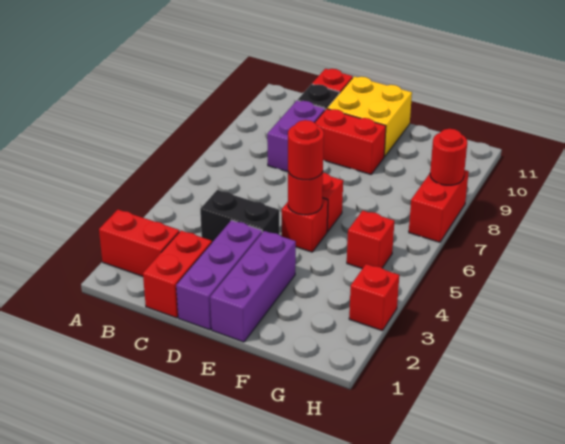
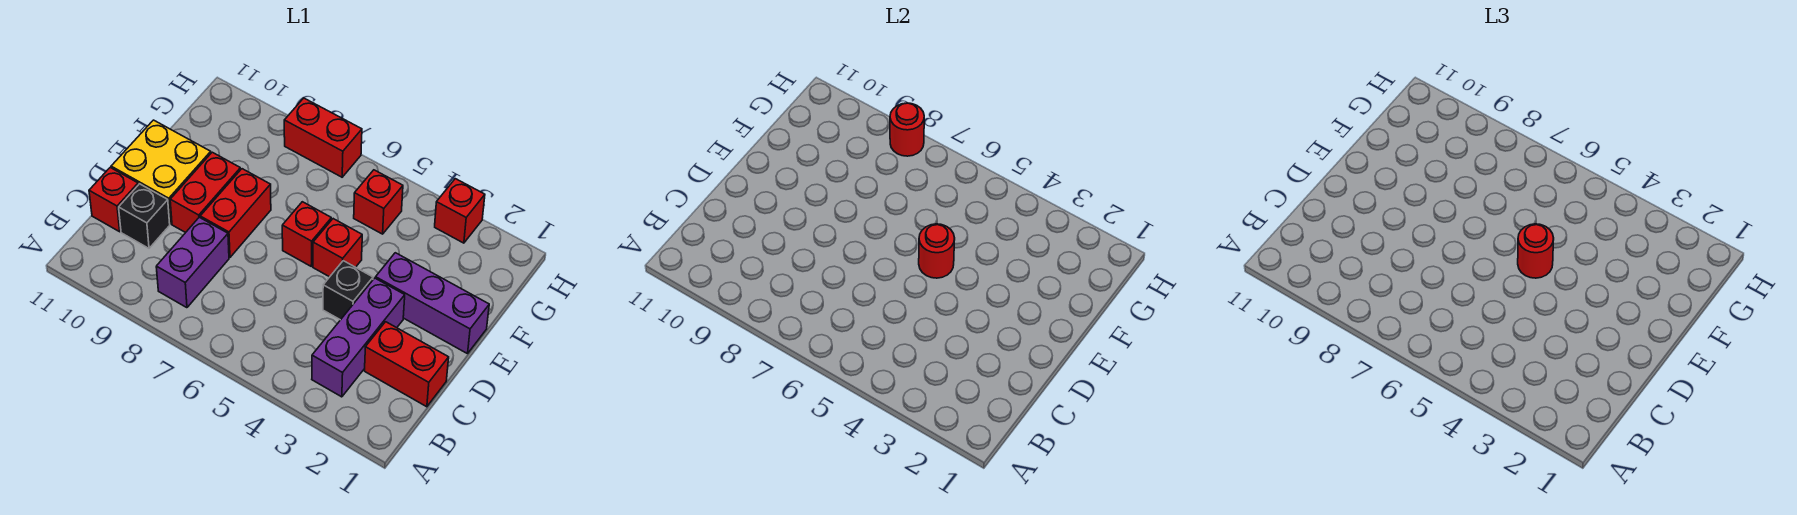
red brick A2:B2 level 1 -> red brick D8:E8 level 1
black brick C4:D4 level 1 -> black brick D4 level 1
purple brick C8:C9 level 1 -> purple brick B8:C8 level 1
purple brick D1:D3 level 1 -> purple brick B3:D3 level 1

